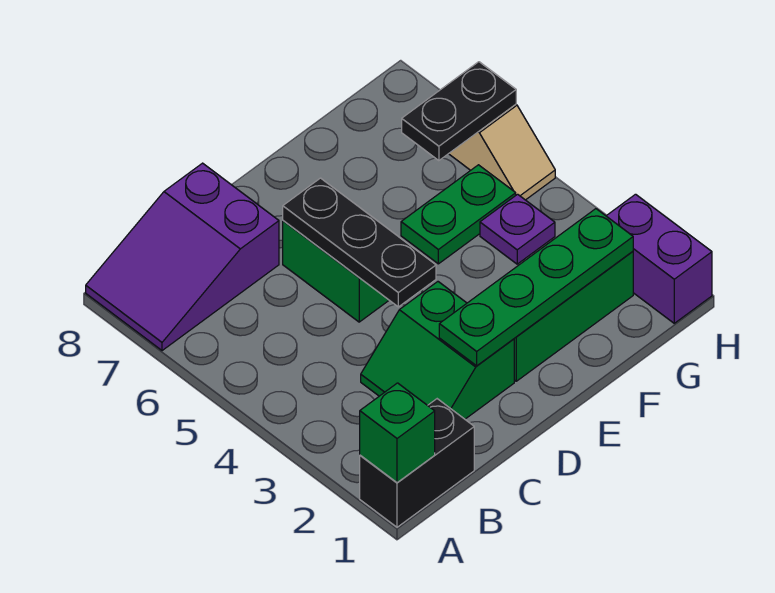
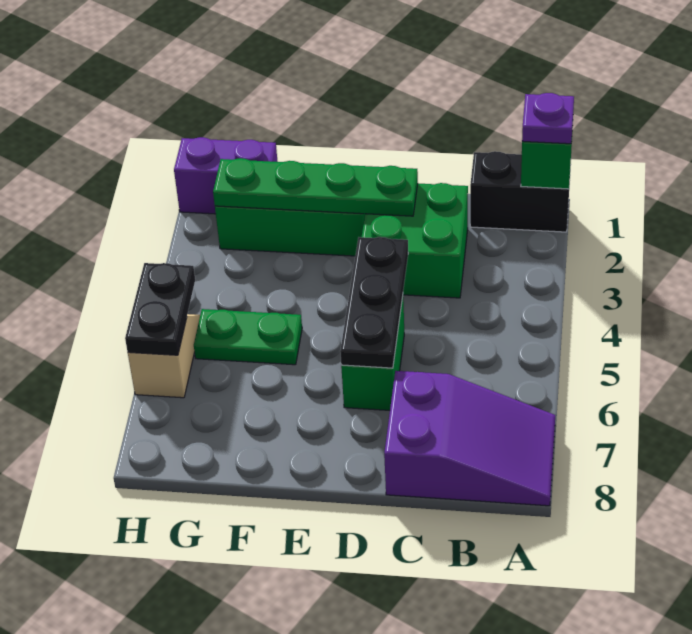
green slope C2:D3 level 1 top D -> green brick C2:D3 level 1
purple plate G4 level 1 -> purple plate A1 level 3
black plate G6:H6 level 2 -> black plate H5:H6 level 2
purple brick H1:H2 level 1 -> purple brick G1:H1 level 1

